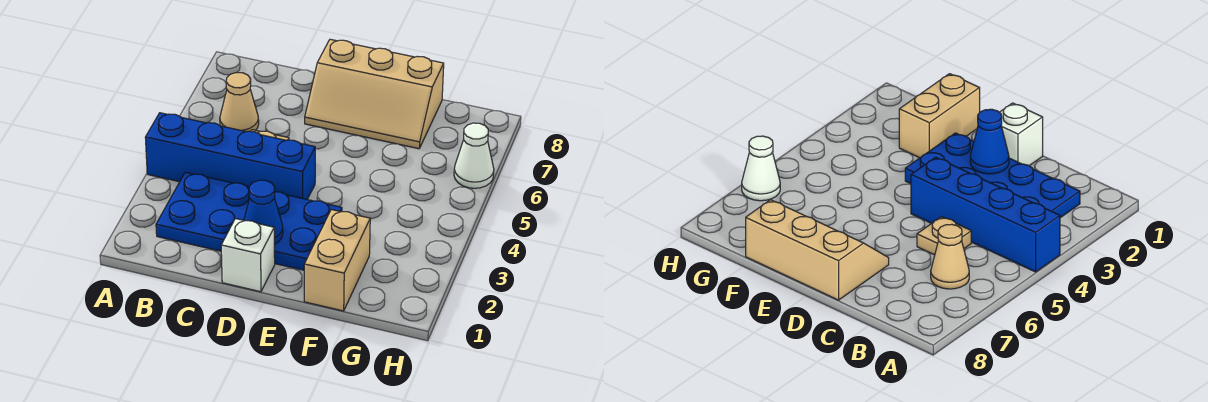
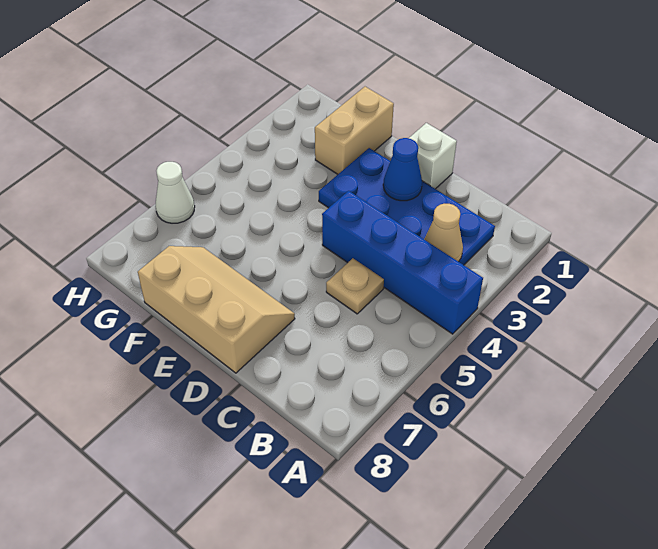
tan cone B6 level 1 -> tan cone B3 level 2

